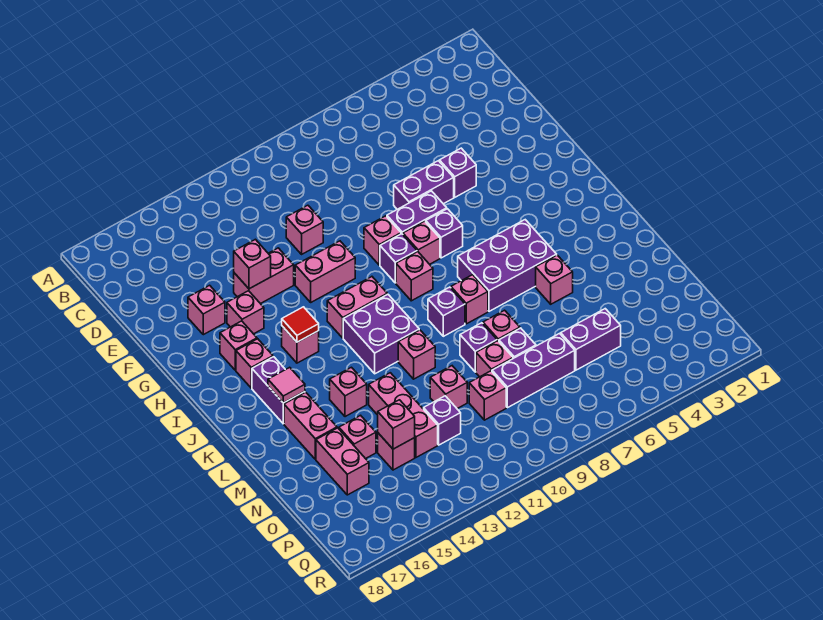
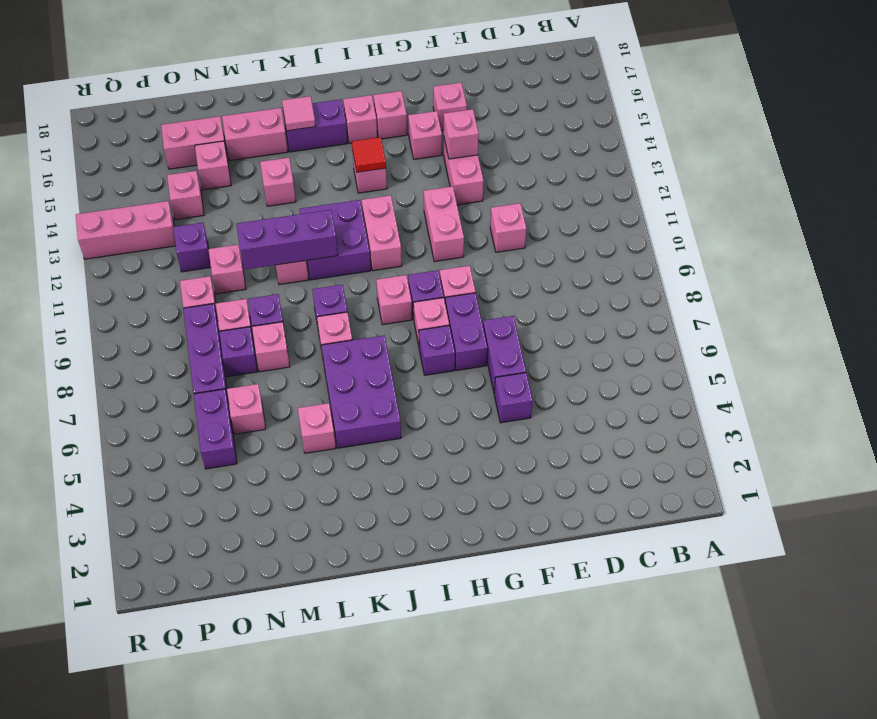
none -> purple brick K11:M11 level 2
pink brick M13:O13 level 1 -> pink brick P13:R13 level 1
pink brick O14 level 2 -> pink brick N6 level 1

